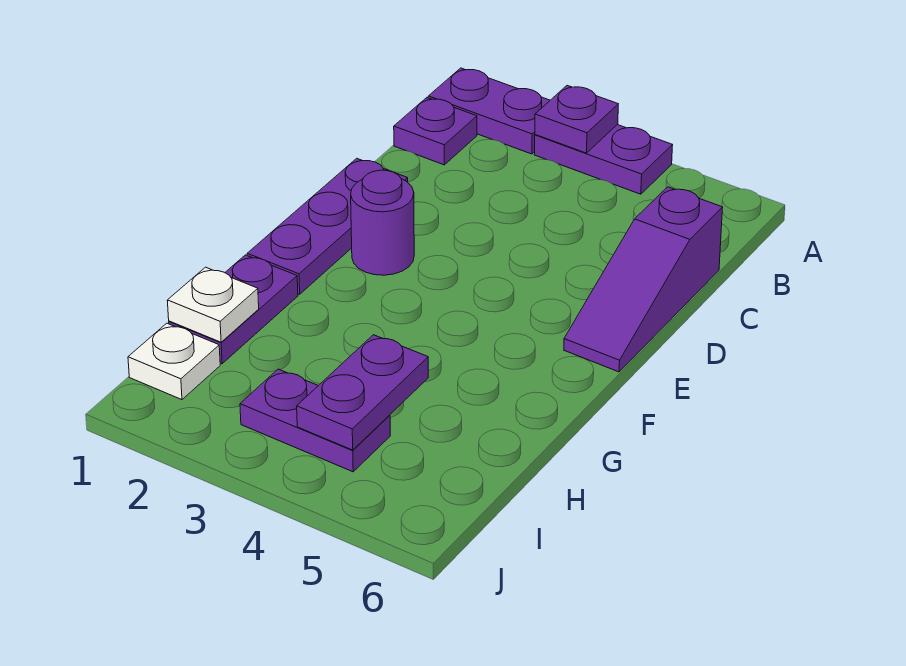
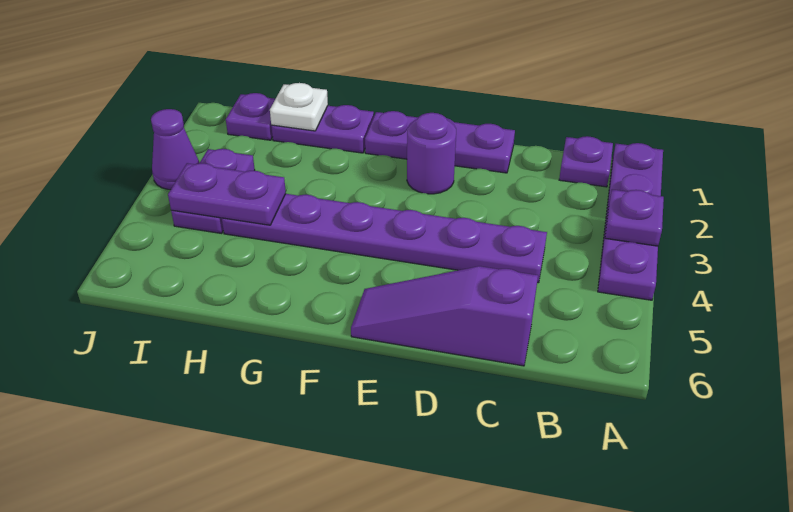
none -> purple plate C4:H4 level 1
white plate I1 level 1 -> purple plate I1 level 1
none -> purple cone J3 level 1

